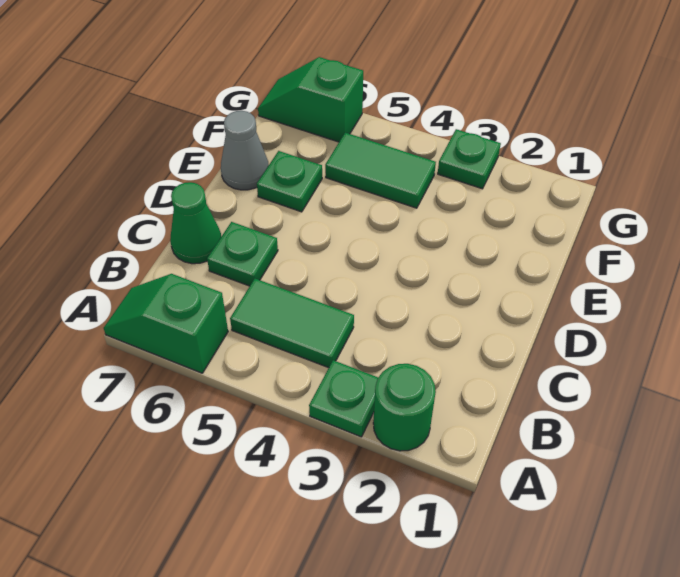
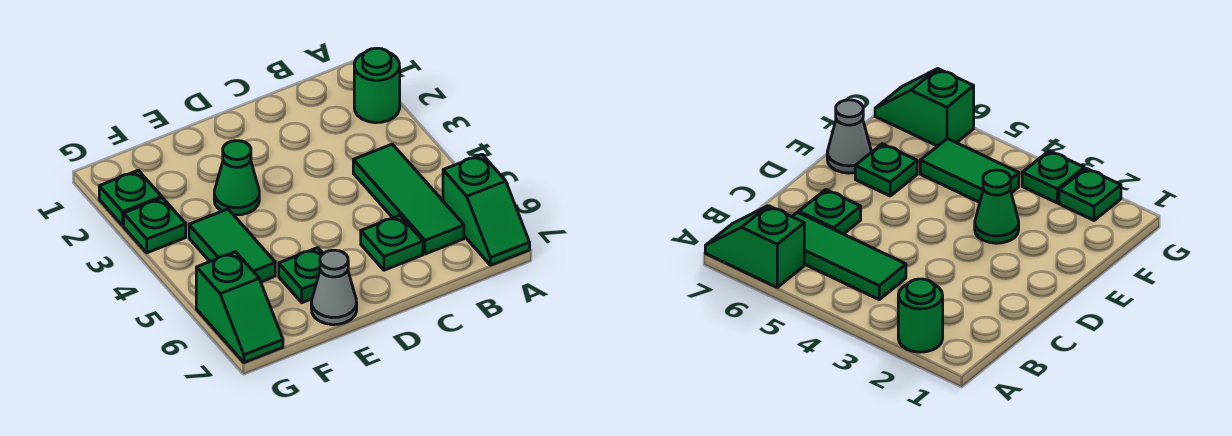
green plate A3 level 1 -> green plate G2 level 1
green tile B4:B5 level 1 -> green tile B4:B6 level 1
green cone C7 level 1 -> green cone E3 level 1

